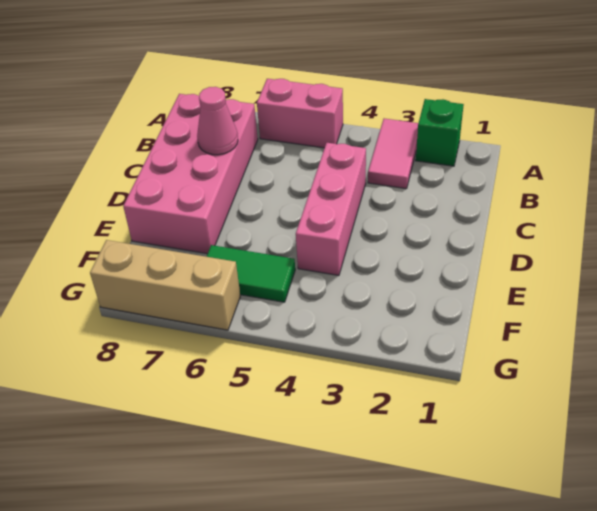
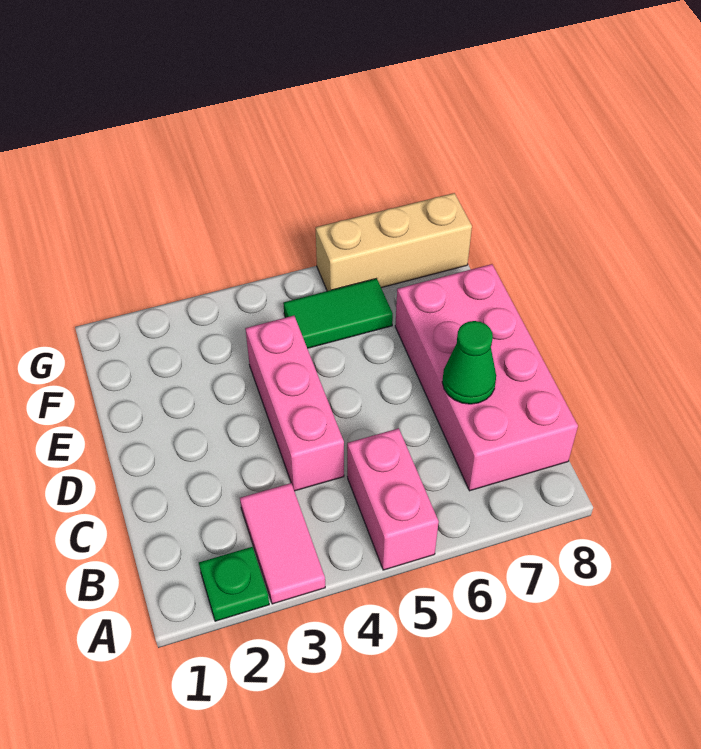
green brick A2 level 1 -> green plate A2 level 1
pink brick A5:A6 level 1 -> pink brick A5:B5 level 1
pink cone C7 level 2 -> green cone C7 level 2

